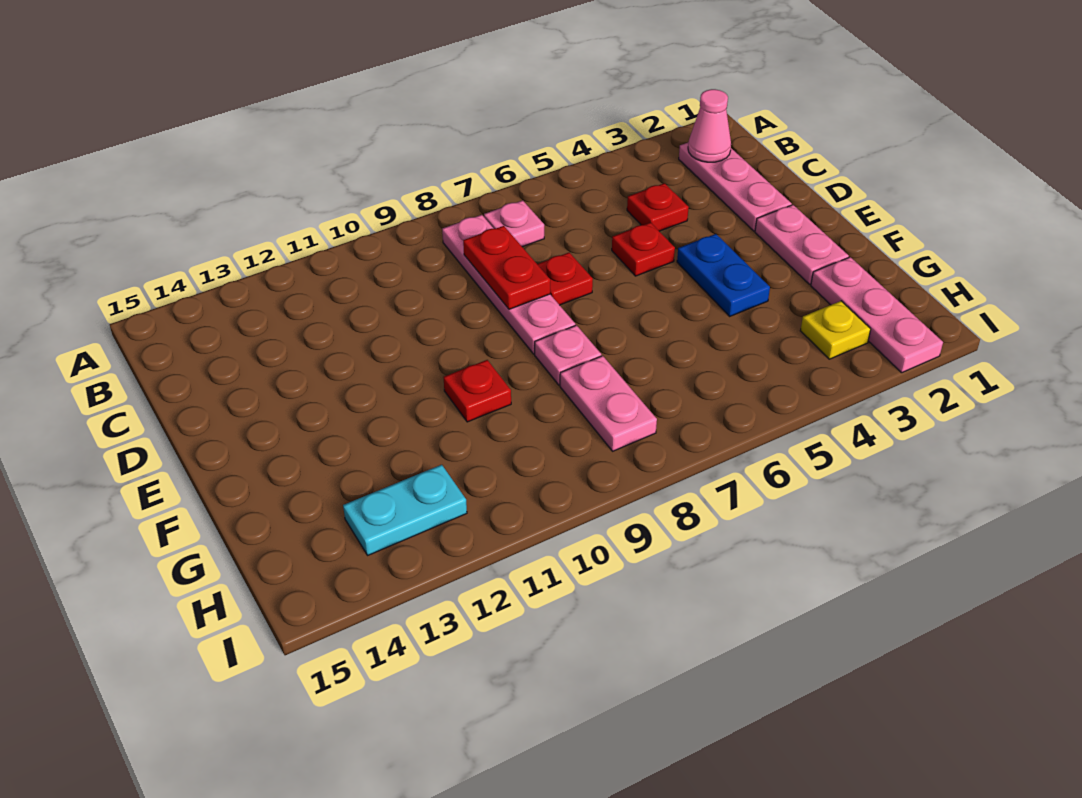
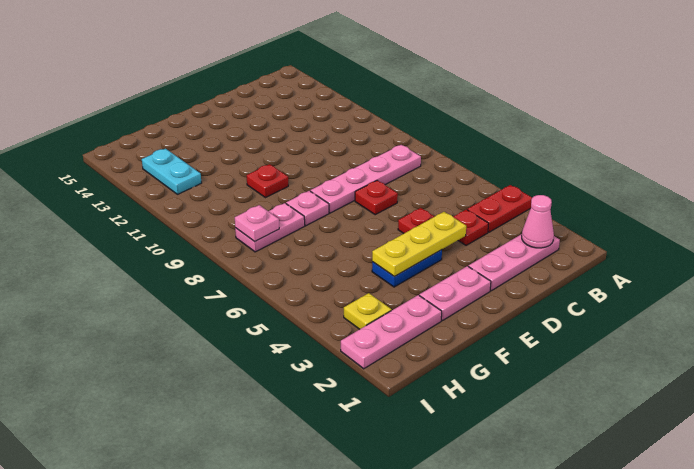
pink plate B7 level 1 -> pink plate H8 level 2
red plate C8:D8 level 2 -> red plate A4:B4 level 1
none -> yellow plate D4:F4 level 2

